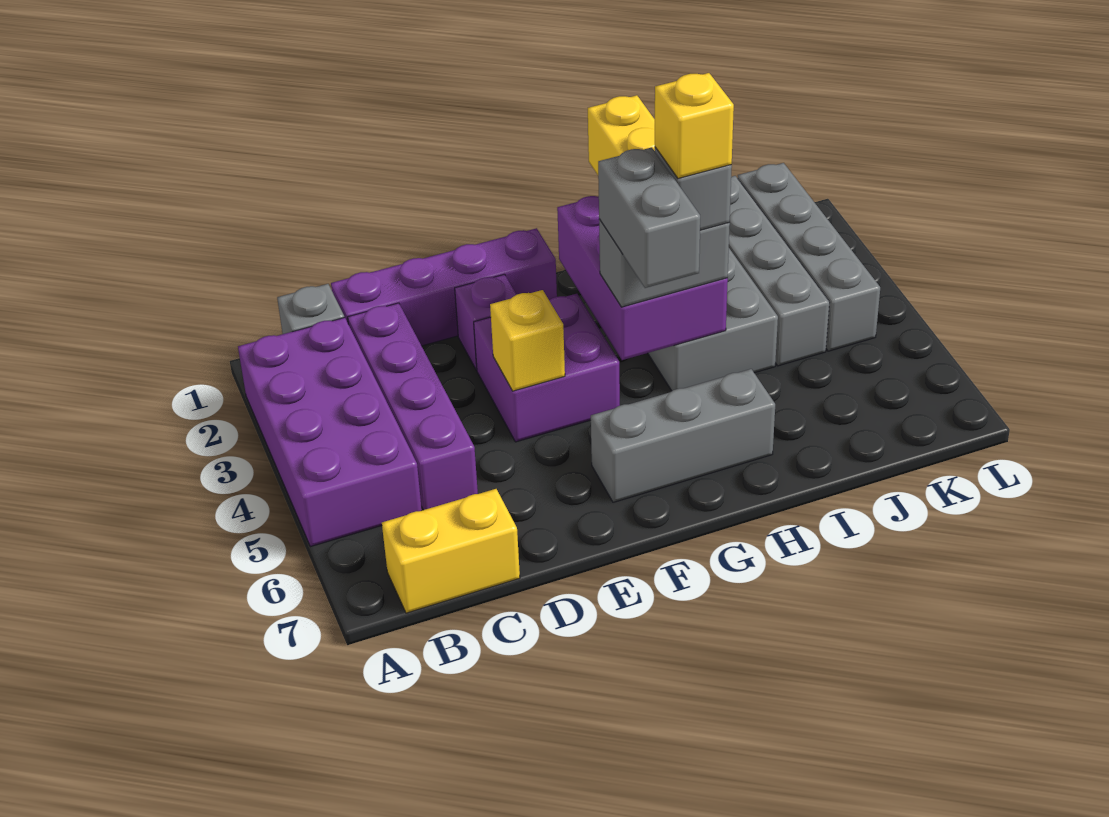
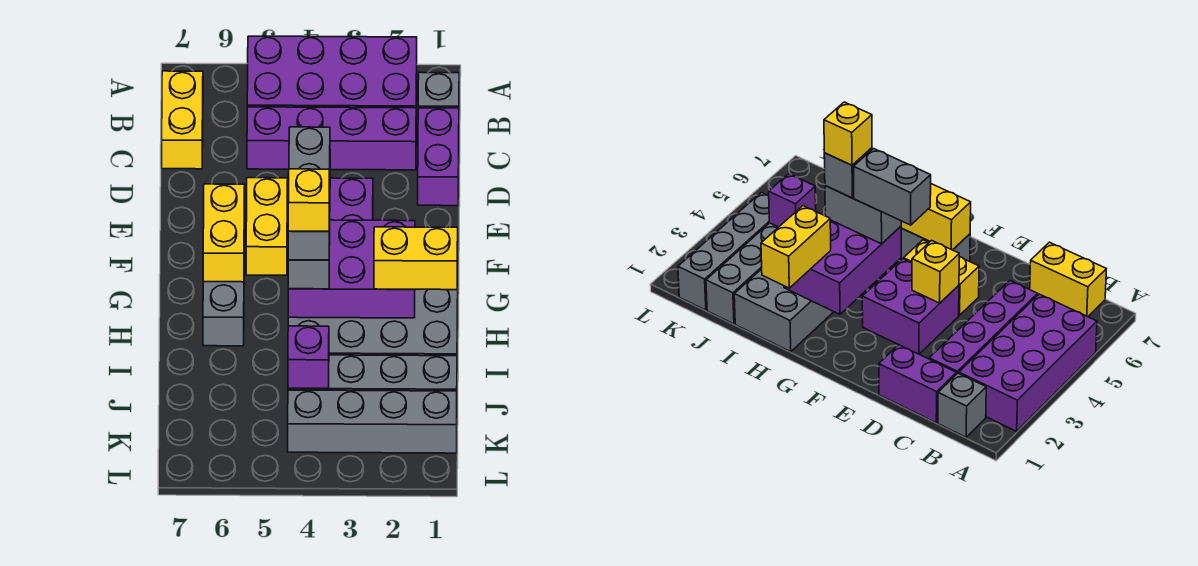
purple brick C1:F1 level 1 -> purple brick C1:D1 level 1
purple brick E2 level 1 -> purple brick J4 level 2
none -> yellow brick E5:F5 level 1
none -> yellow brick F6:G6 level 2
grey brick G4:G5 level 4 -> grey brick F4:G4 level 4

